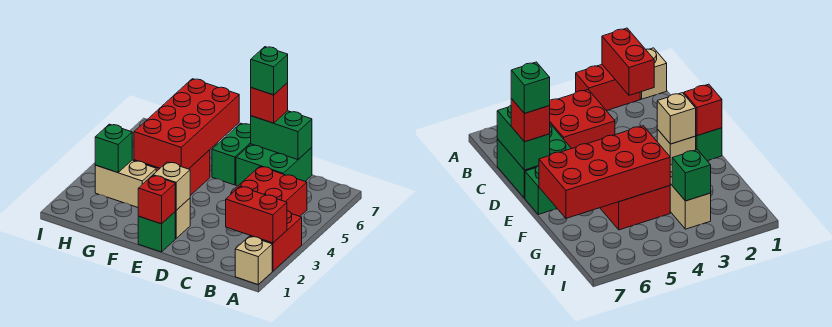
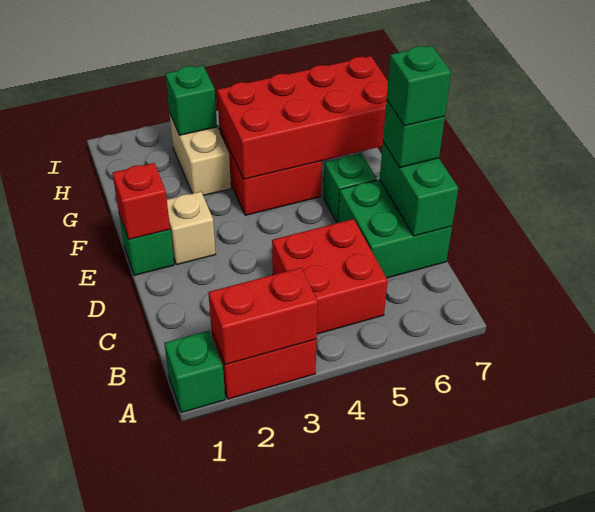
tan brick A1 level 1 -> green brick A1 level 1
red brick A2:B2 level 2 -> red brick A2:A3 level 2
red brick D7 level 3 -> green brick D7 level 3
tan brick E2 level 2 -> none
green brick E6:E7 level 1 -> green brick E6 level 1

